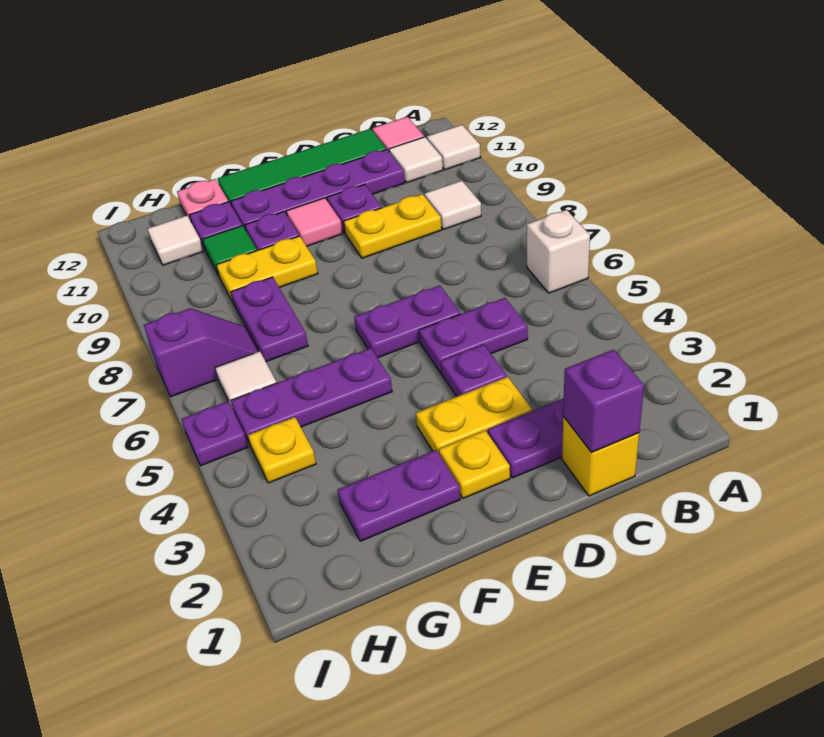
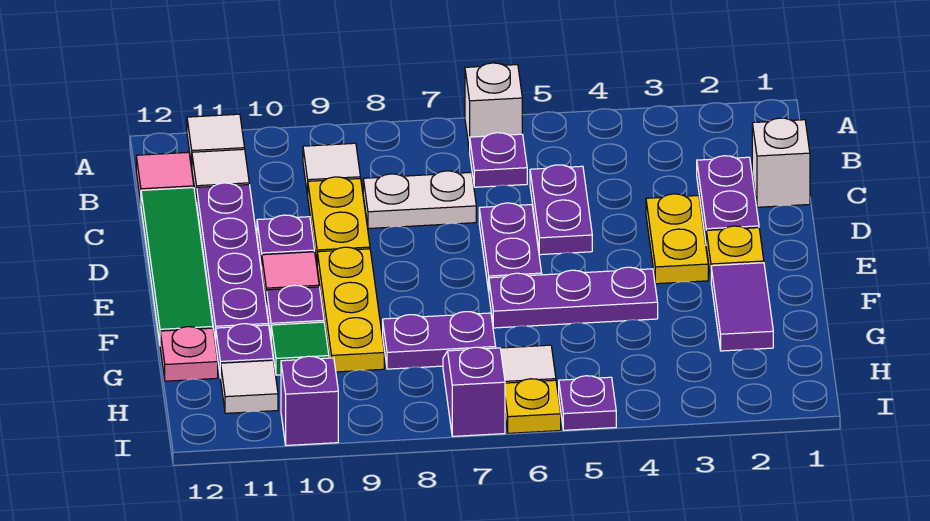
yellow brick C1 level 1 -> white brick C1 level 1
purple brick C1 level 2 -> purple brick I10 level 1
none -> white plate C7:C8 level 1
purple plate D4 level 1 -> purple plate B6 level 1
purple plate F2:G2 level 1 -> purple tile F2:G2 level 1
purple plate F5:H5 level 1 -> purple plate F4:F6 level 1
yellow plate F9:G9 level 1 -> yellow plate E9:G9 level 1
yellow plate H4 level 1 -> yellow plate I6 level 1

